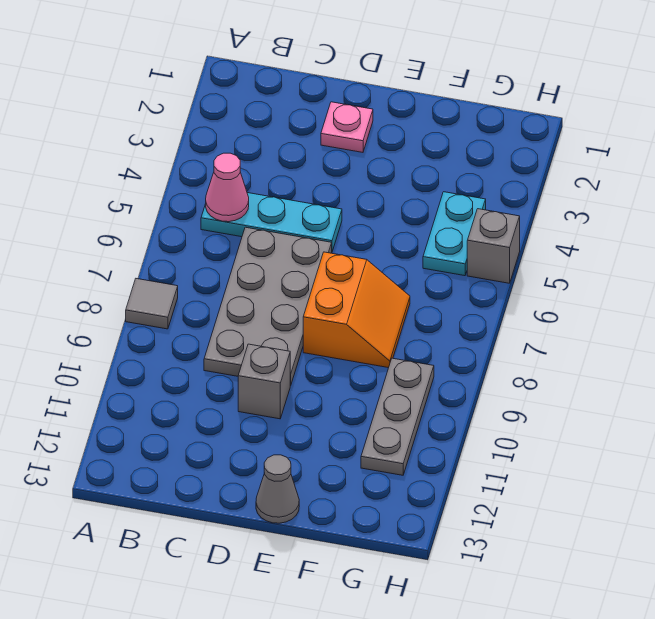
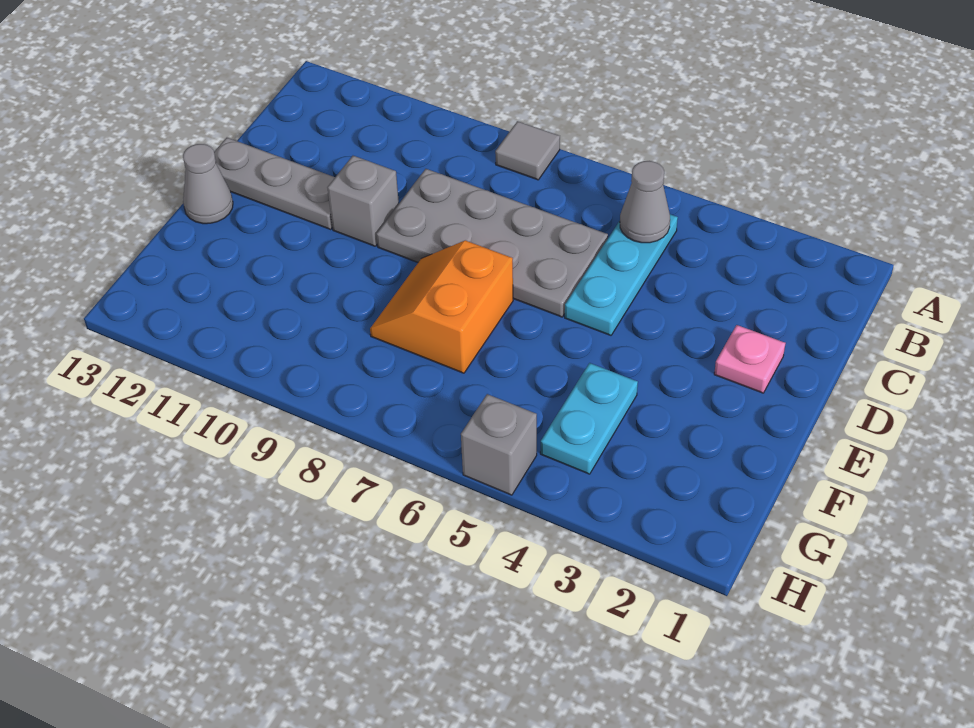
pink cone B5 level 2 -> grey cone B5 level 2
orange slope E7:F8 level 1 top E -> orange slope E7:F8 level 1 top 7
cyan plate G4:G5 level 1 -> cyan plate F4:G4 level 1
grey plate G9:G11 level 1 -> grey plate D11:D13 level 1

